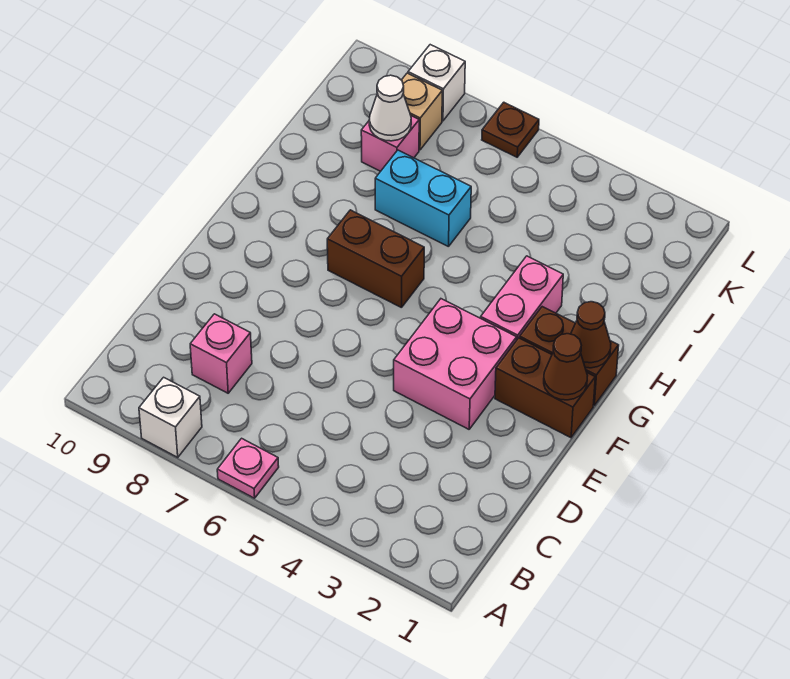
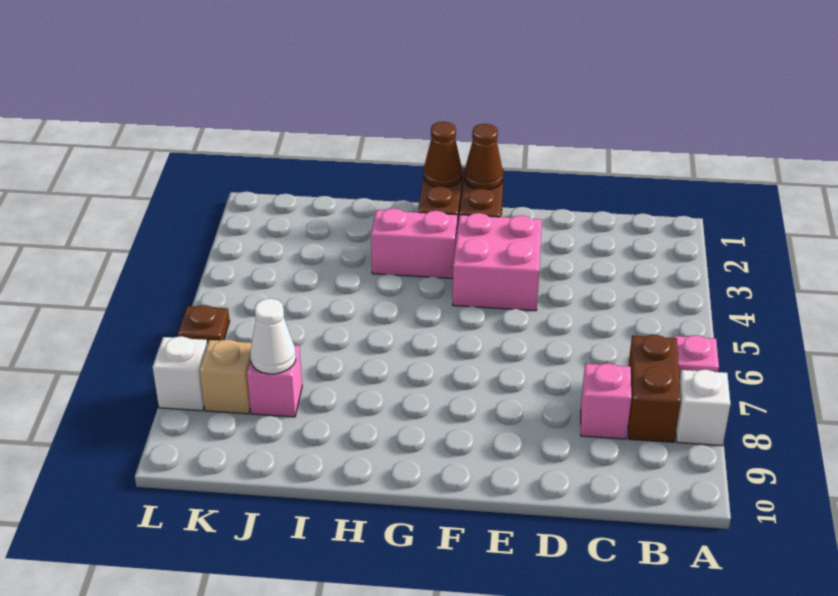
brown brick G6:G7 level 1 -> brown brick B7:B8 level 1
cyan brick I6:I7 level 1 -> none

